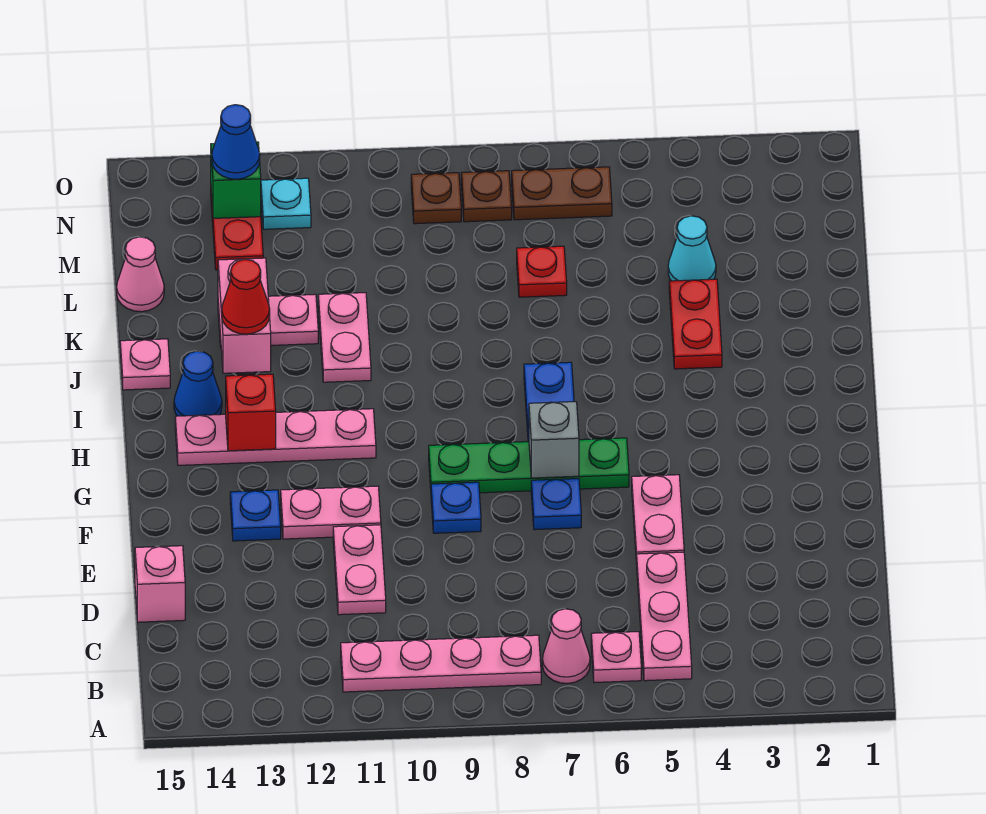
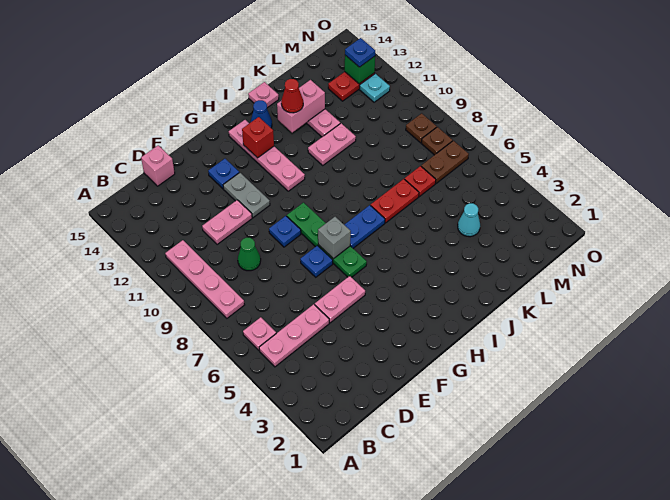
pink cone B7 level 1 -> none
none -> green cone D9 level 1
pink plate F11:F12 level 1 -> grey plate F11:F12 level 1
red plate J4:K4 level 1 -> red plate J7:K7 level 1
pink cone L15 level 1 -> none
brown plate N6:N7 level 1 -> brown plate M7:N7 level 1
blue cone N13 level 3 -> blue plate N13 level 3

